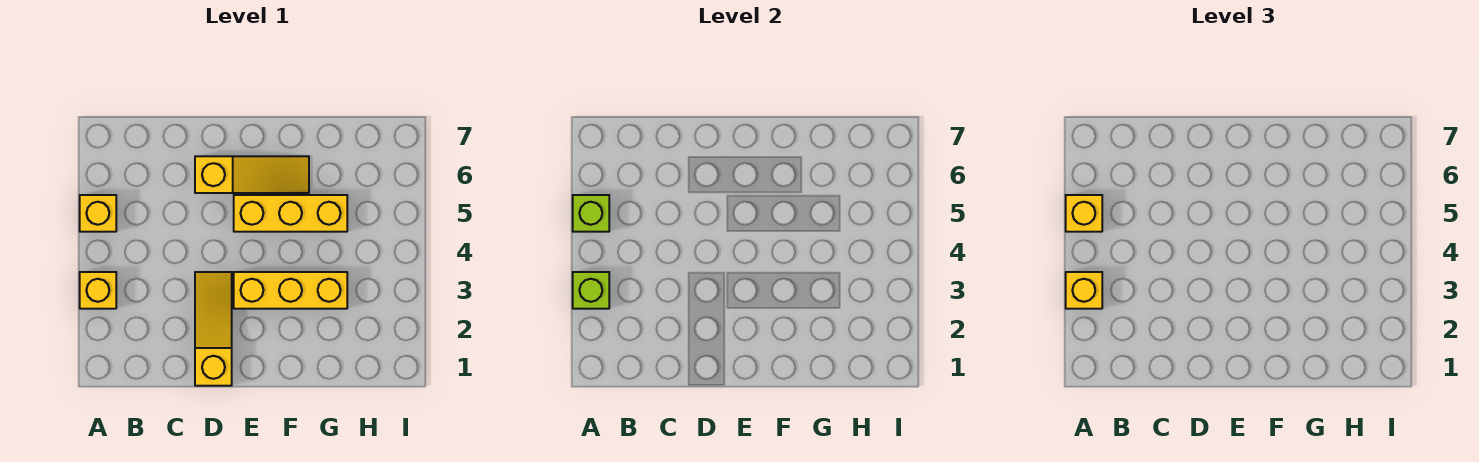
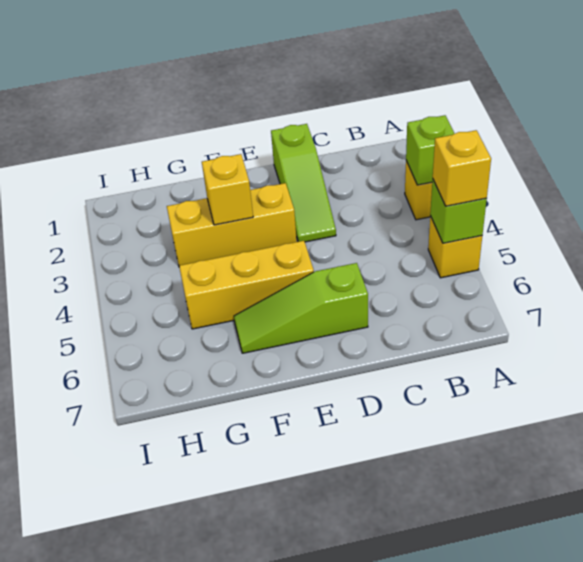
yellow brick A3 level 3 -> yellow brick F3 level 2
yellow slope D1:D3 level 1 top 1 -> lime slope D1:D3 level 1 top 1
yellow slope D6:F6 level 1 top D -> lime slope D6:F6 level 1 top D

